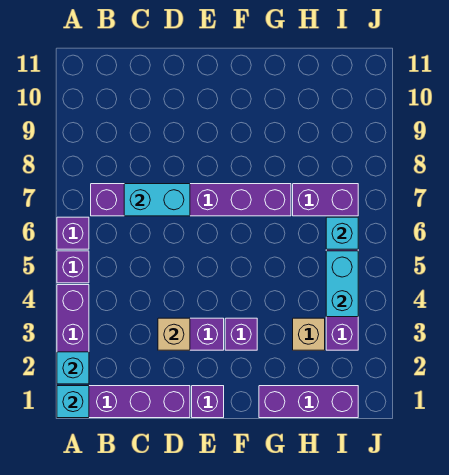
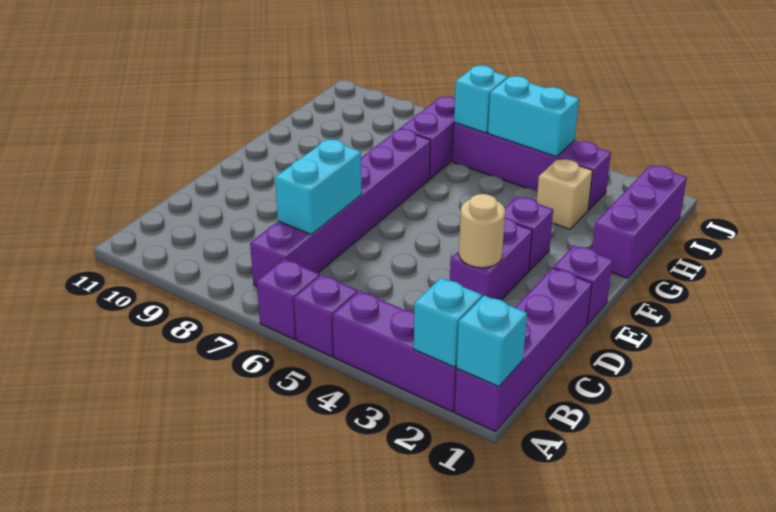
tan brick D3 level 2 -> tan round brick D3 level 2

